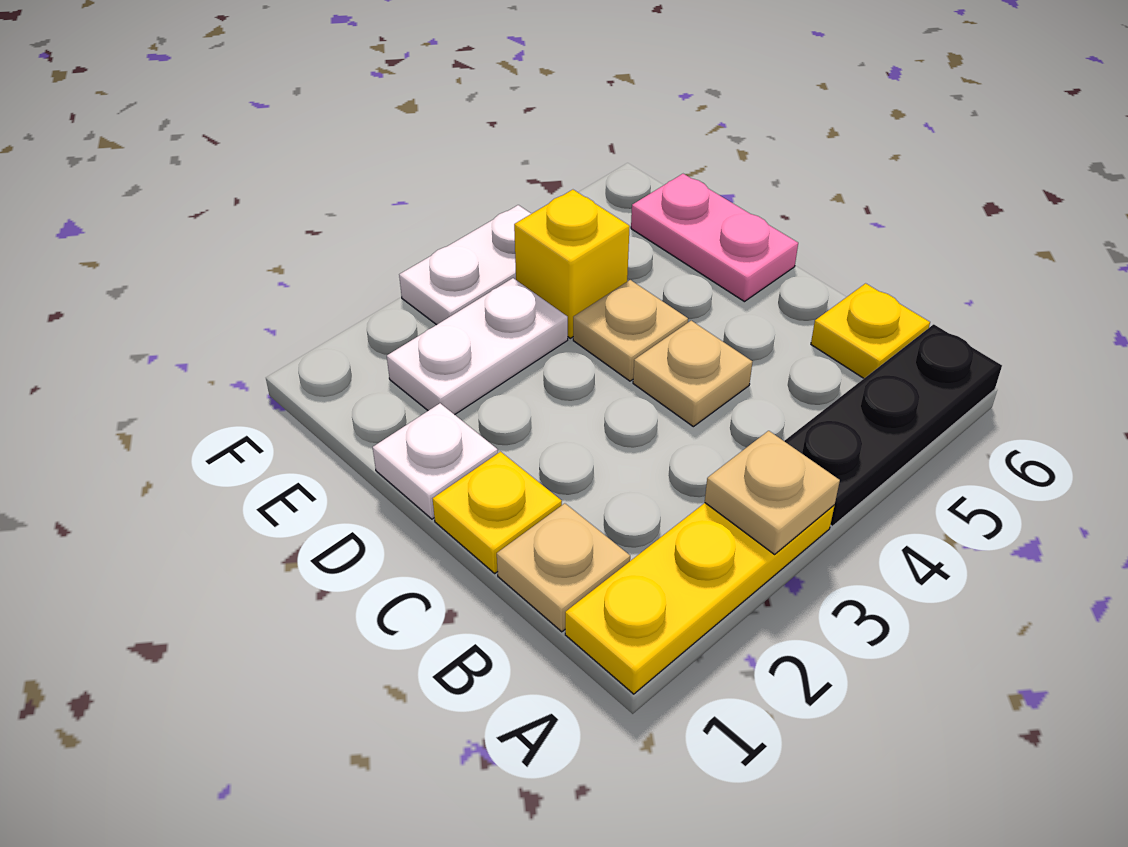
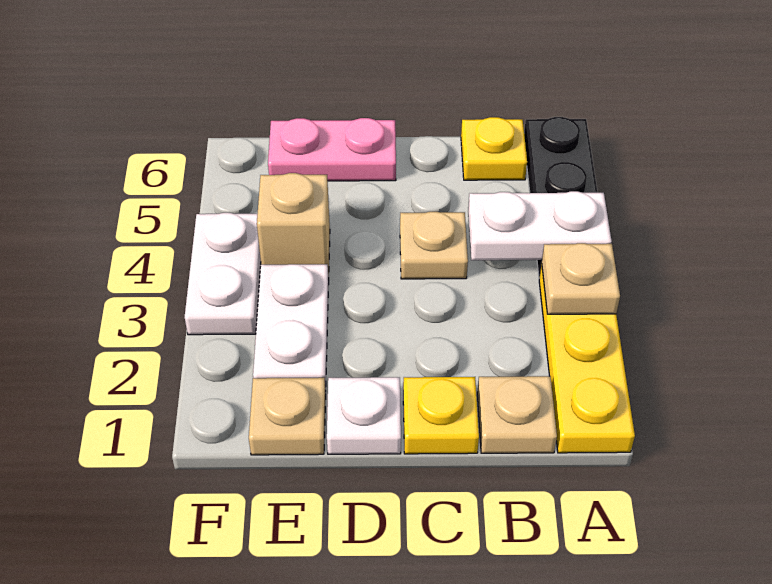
none -> white plate A4:B4 level 2
tan plate D4 level 1 -> tan plate E1 level 1
yellow brick E4 level 1 -> tan brick E4 level 1

